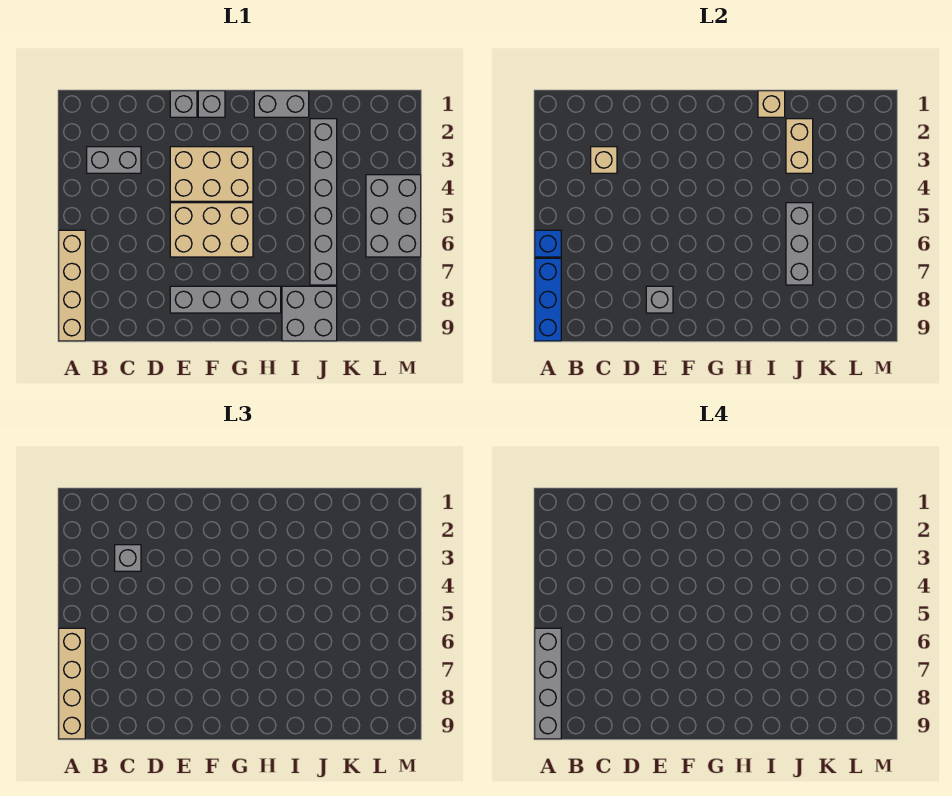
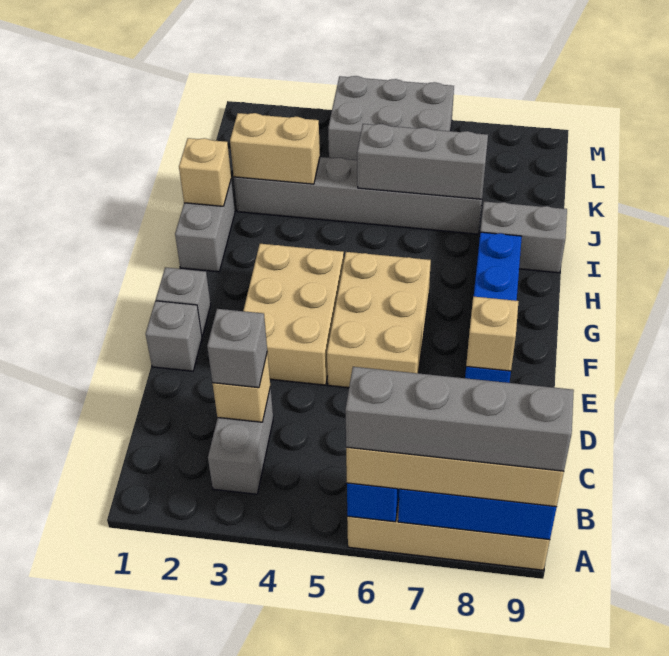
grey brick E8:H8 level 1 -> blue brick E8:H8 level 1
grey brick E8 level 2 -> tan brick E8 level 2
grey brick I8:J9 level 1 -> grey brick I8:I9 level 1

